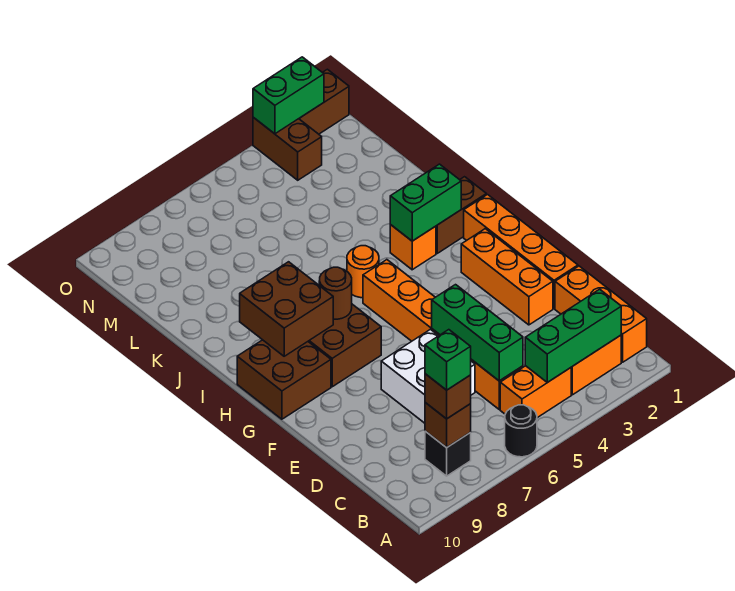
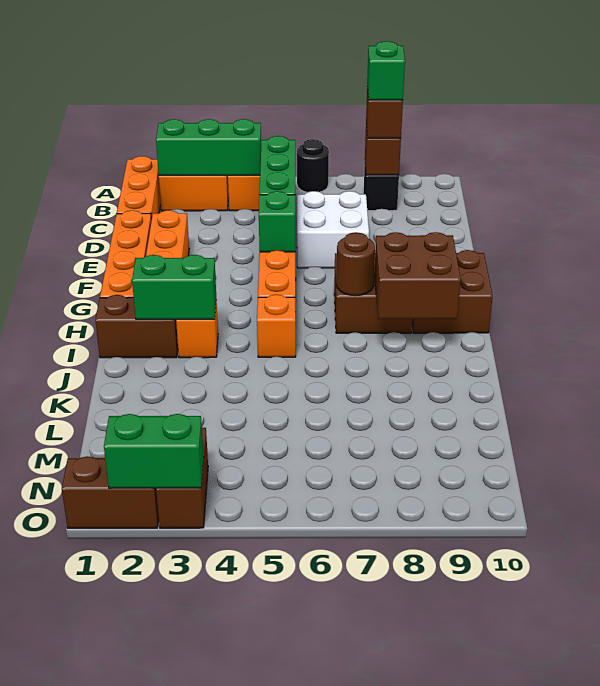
none -> green brick F5 level 2
orange round brick I5 level 1 -> orange brick I5 level 1

